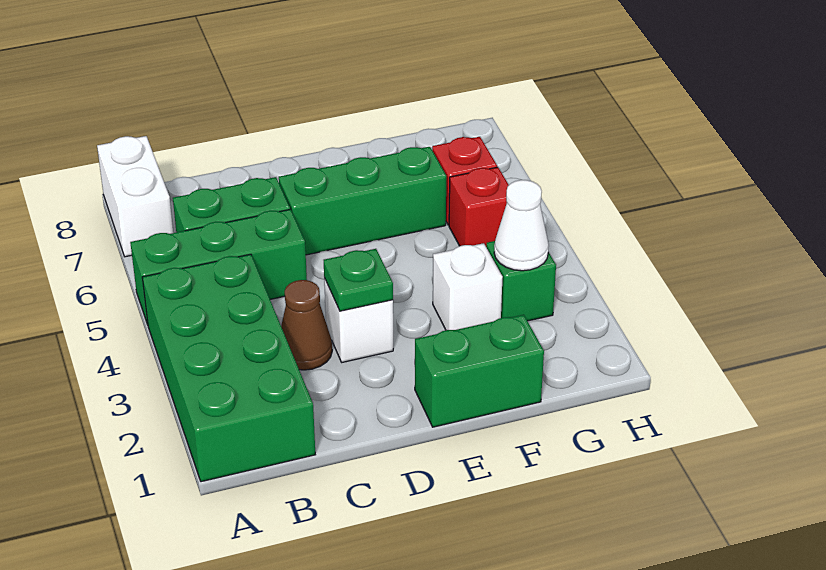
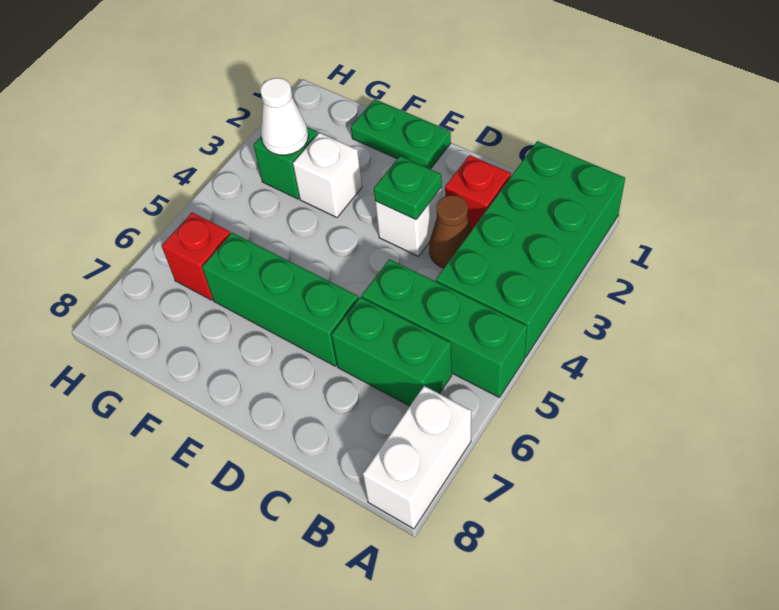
green brick E1:F1 level 1 -> green plate E1:F1 level 1
red brick G5 level 1 -> red brick C2 level 1

